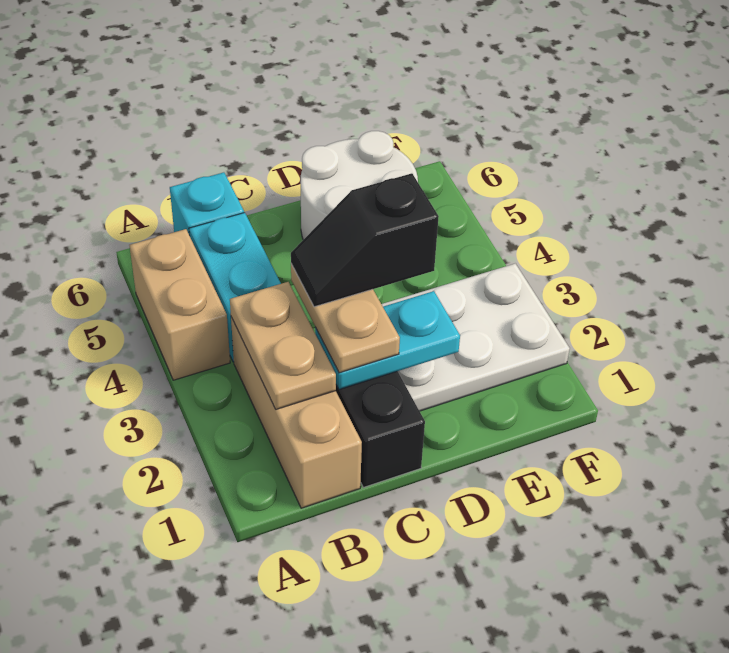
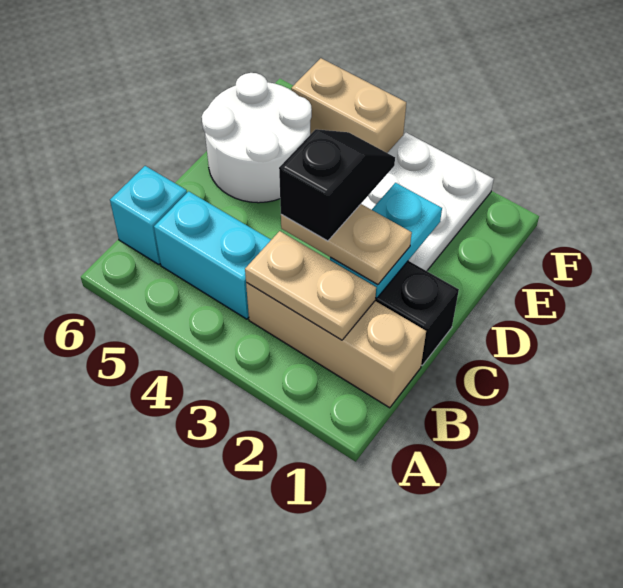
tan brick A4:A5 level 1 -> tan brick F4:F5 level 1
black slope C3:D3 level 4 top D -> black slope C3:D3 level 4 top C

